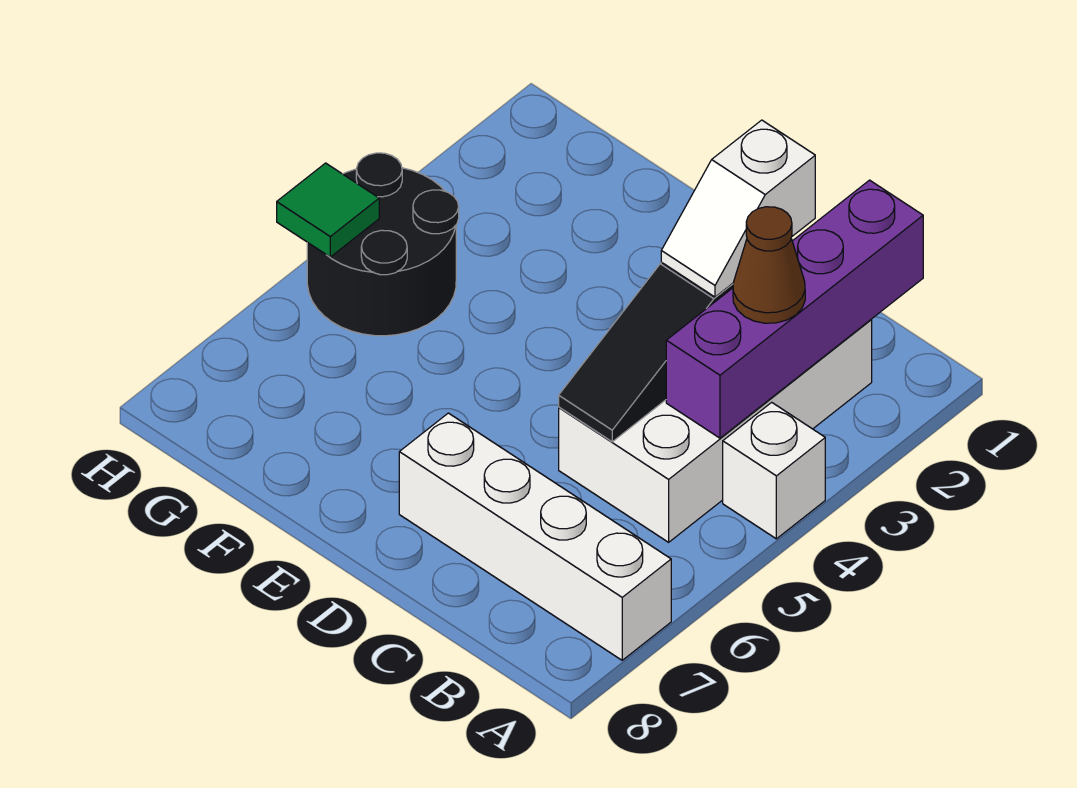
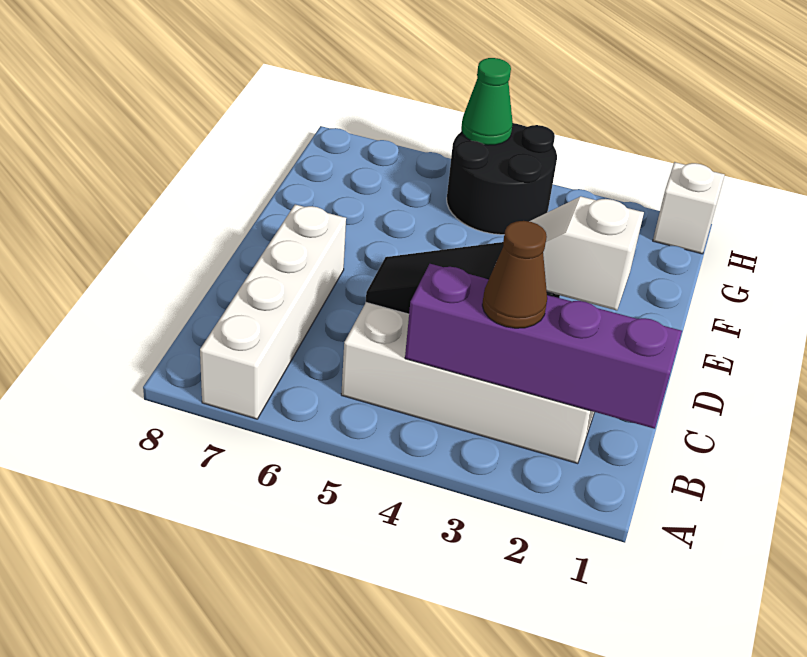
white brick A4 level 1 -> white brick H1 level 1
green tile H5 level 2 -> green cone H5 level 2

